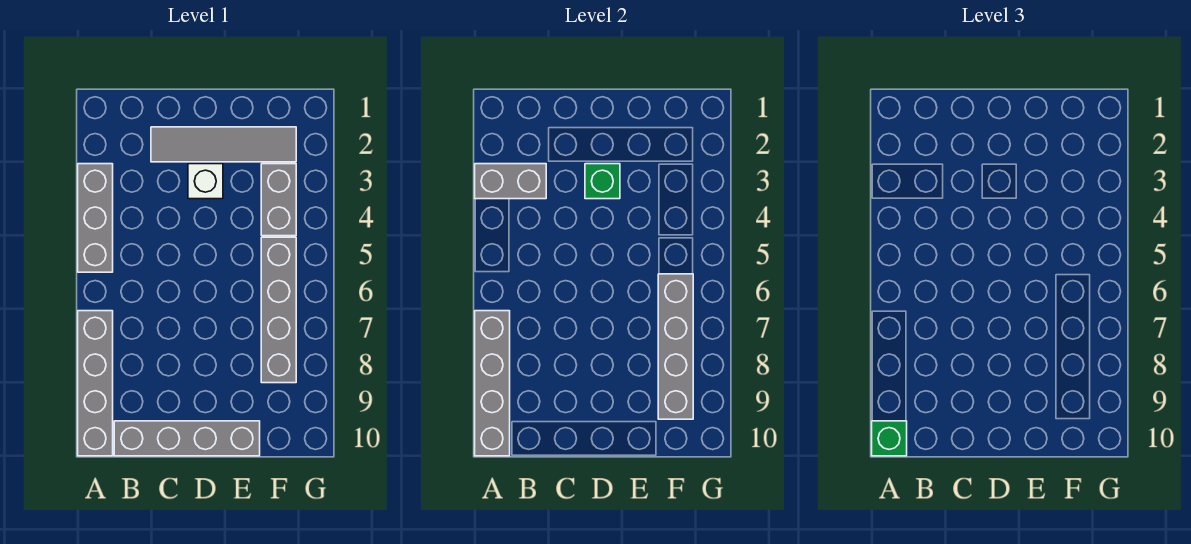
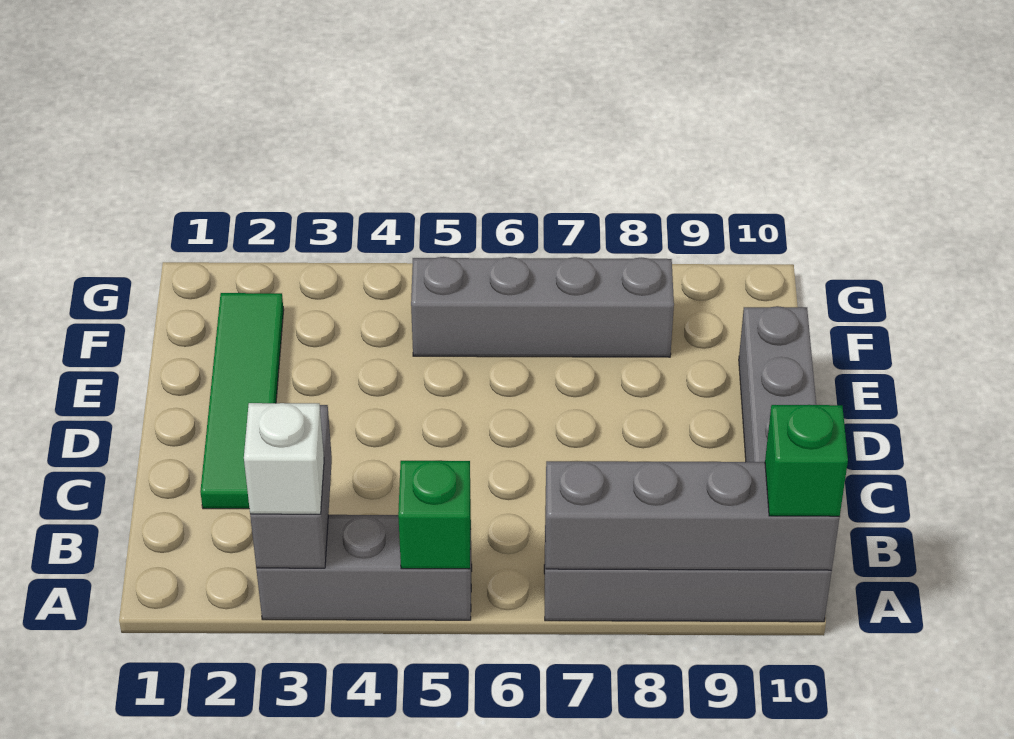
grey tile C2:F2 level 1 -> green tile C2:F2 level 1
white brick D3 level 1 -> white brick A3 level 3
green brick D3 level 2 -> green brick A5 level 2
grey brick F3:F4 level 1 -> none
grey brick F6:F9 level 2 -> none

